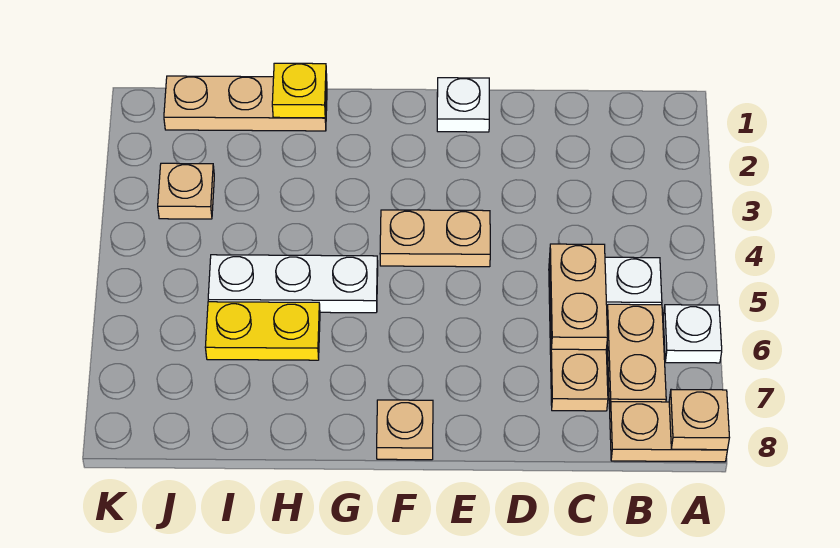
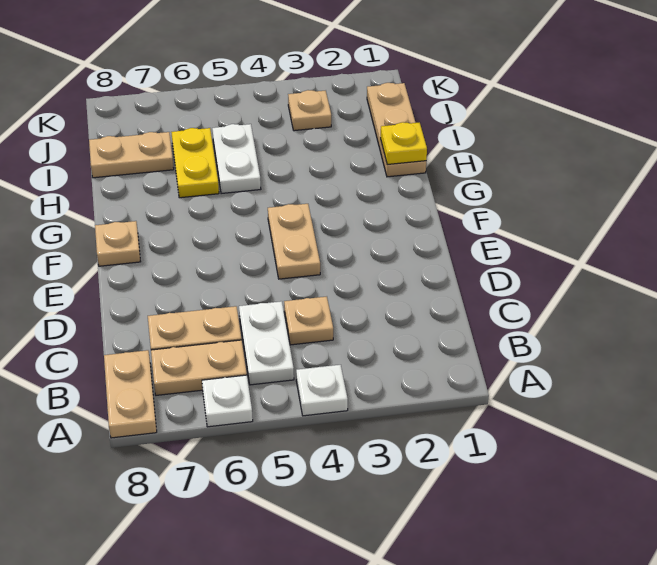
tan plate A8 level 2 -> tan plate C4 level 1
tan plate C5:C6 level 2 -> tan plate I7:I8 level 1
white plate E1 level 1 -> white plate A4 level 1
white plate G5:I5 level 1 -> white plate H5:I5 level 1

